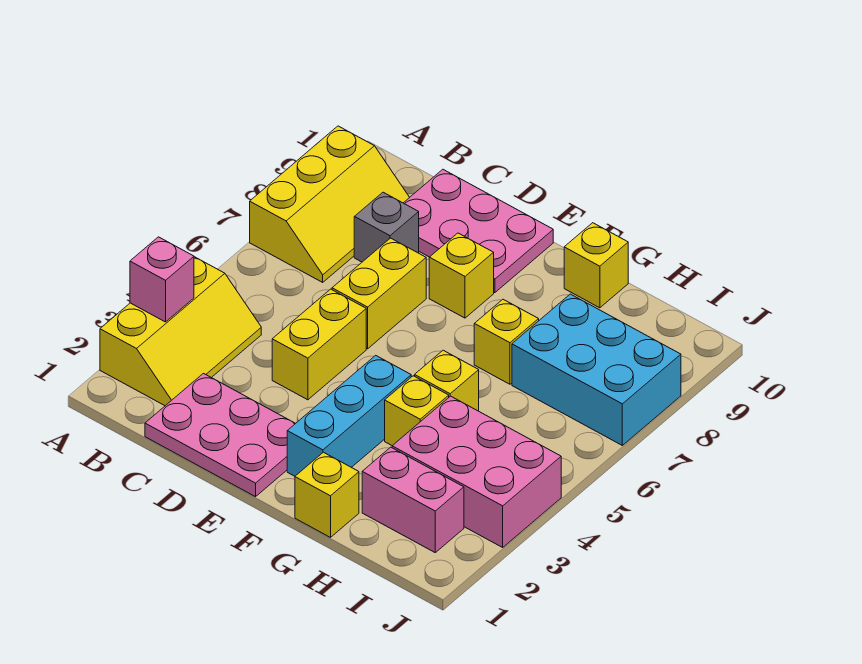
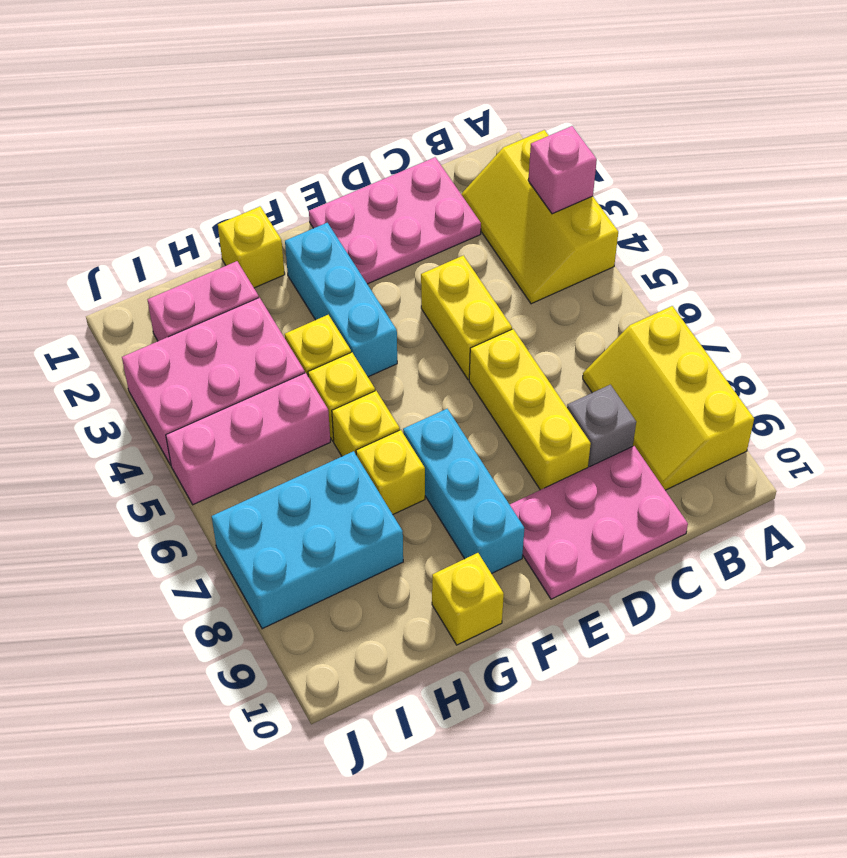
yellow brick D6:D7 level 1 -> yellow brick D6:D8 level 1
yellow brick E8 level 1 -> yellow brick G6 level 1
none -> cyan brick F7:F9 level 1
none -> pink brick H5:J5 level 1

